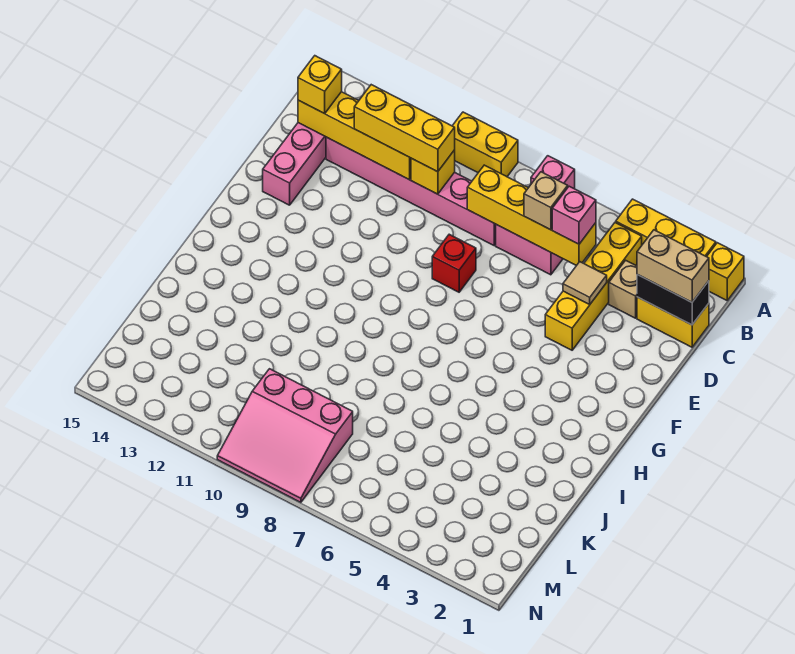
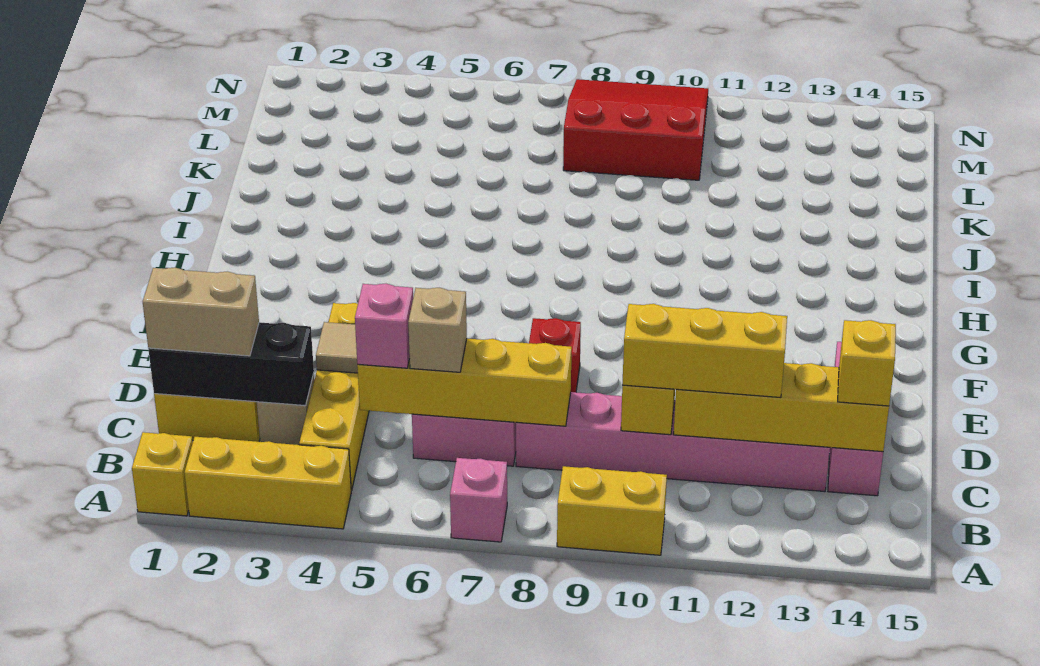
black brick C1:C2 level 2 -> black brick C1:C3 level 2
pink slope L8:N10 level 1 top L -> red slope L8:N10 level 1 top L

